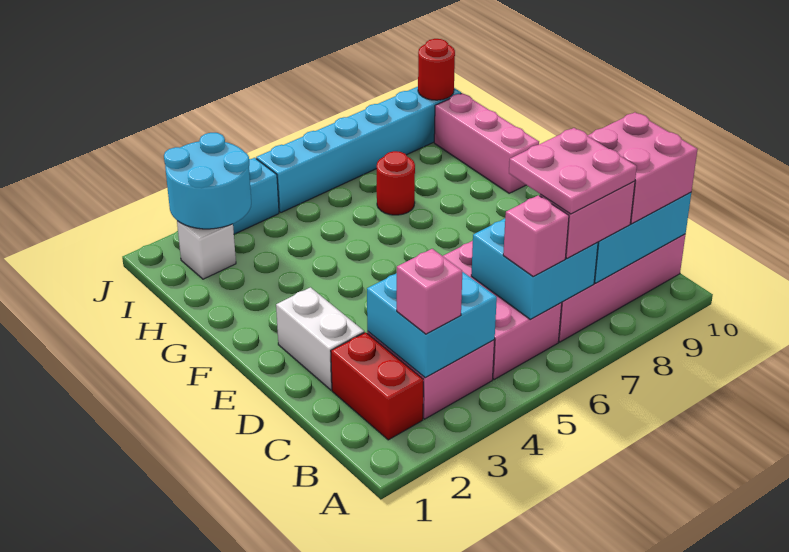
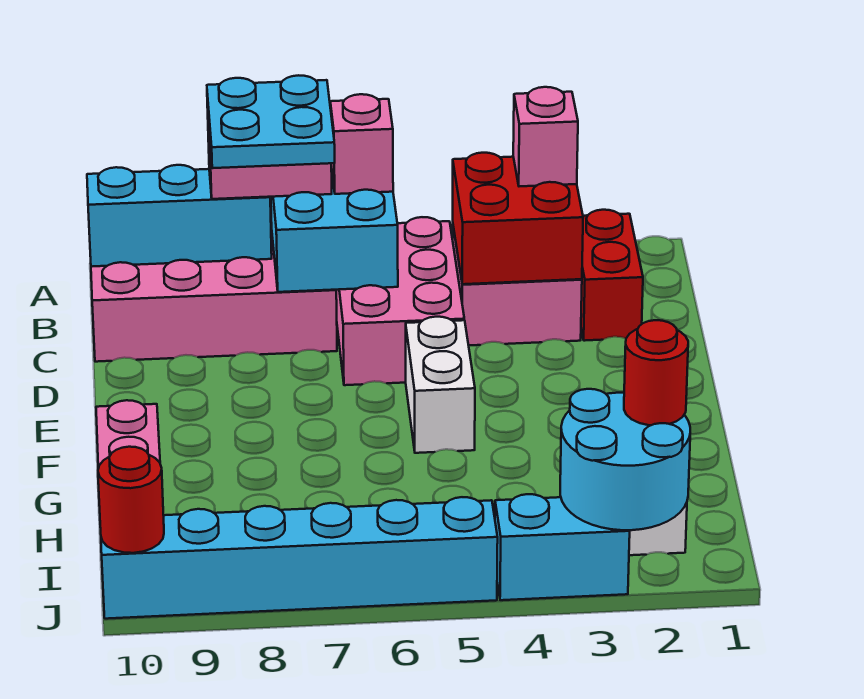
cyan brick B3:C4 level 2 -> red brick B3:C4 level 2
pink plate B7:C8 level 4 -> cyan plate B7:C8 level 4
pink brick B9:C10 level 3 -> none
white brick D2:E2 level 1 -> white brick E5:F5 level 1
red round brick H7 level 1 -> red round brick I2 level 3

